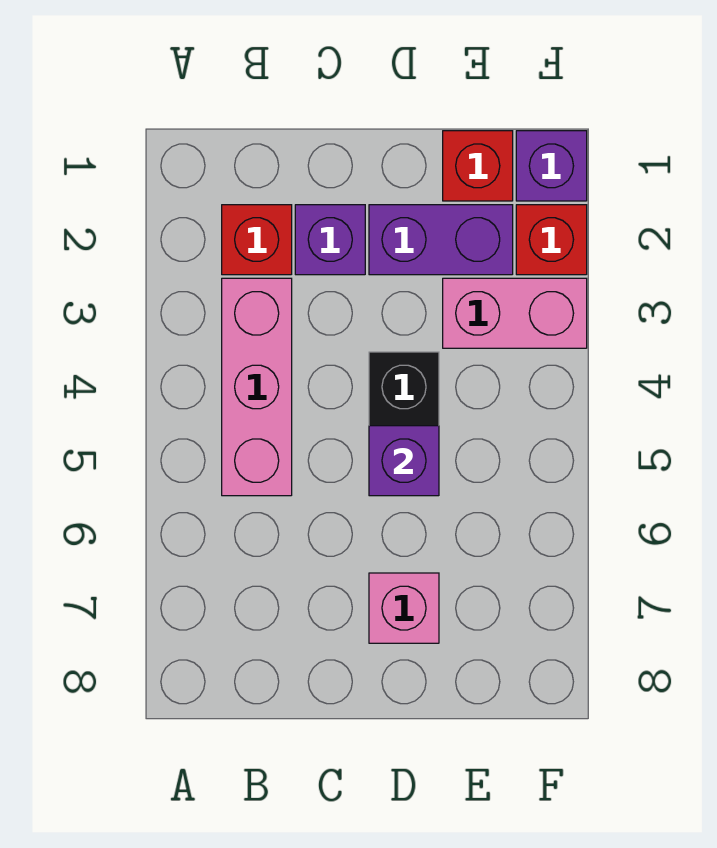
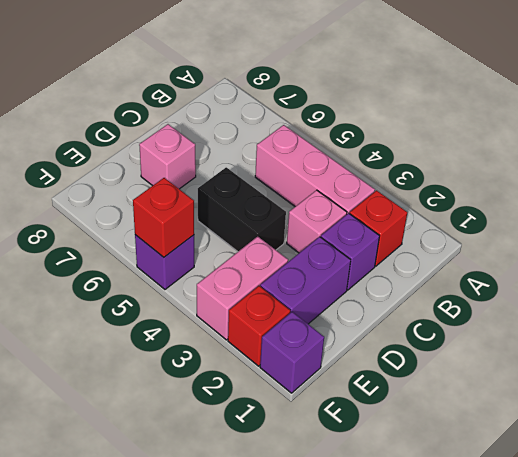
none -> pink brick C3 level 1
purple brick D5 level 2 -> purple brick F5 level 1
red brick E1 level 1 -> red brick F5 level 2

